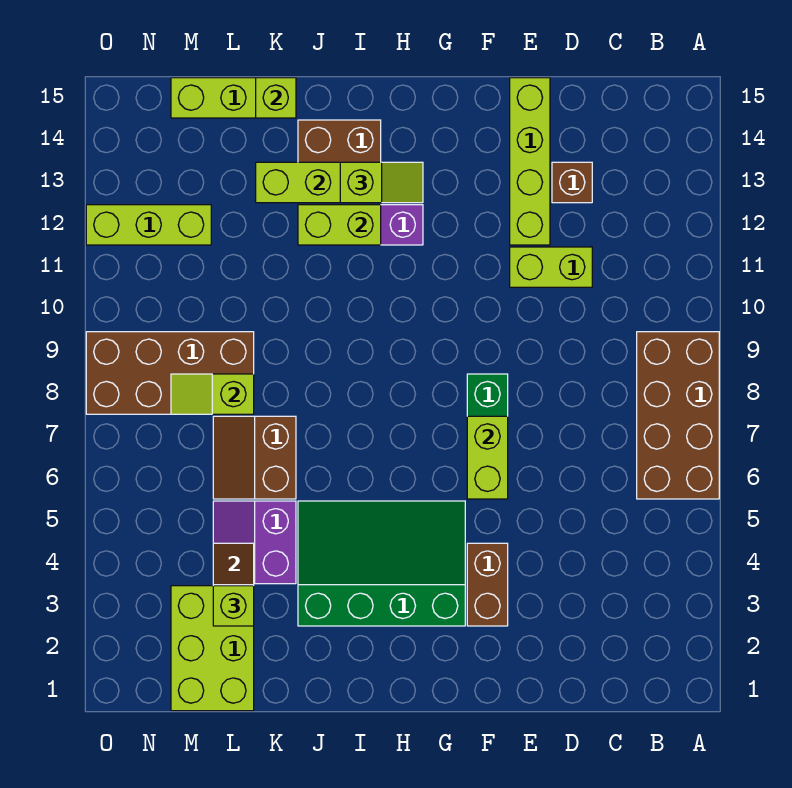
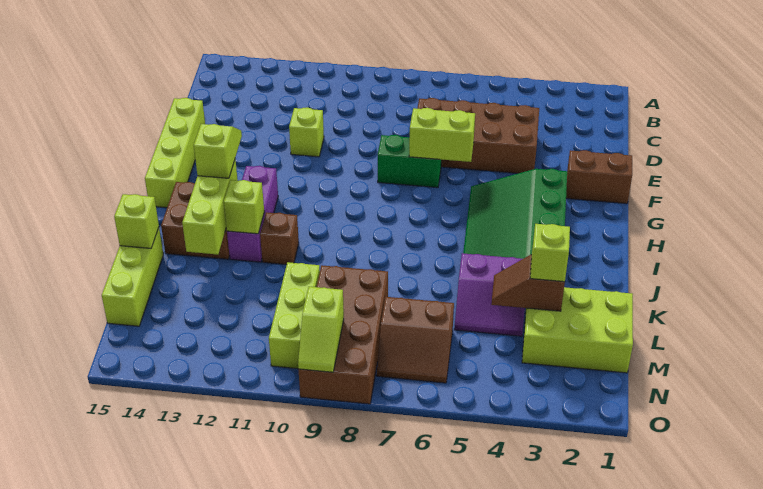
brown brick A6:B9 level 1 -> brown brick D4:E7 level 1
lime brick D11:E11 level 1 -> lime brick E11 level 1
brown brick D13 level 1 -> brown brick J11 level 1
lime brick E12:E15 level 1 -> lime brick E15:H15 level 1
brown brick F3:F4 level 1 -> brown brick F1:F2 level 1
lime brick I12:J12 level 2 -> lime brick J12 level 2
brown slope K6:L7 level 1 top K -> brown slope M6:N7 level 1 top M
lime slope L8:M8 level 2 top L -> lime slope N9:O9 level 2 top N
lime brick M12:O12 level 1 -> lime brick L10:N10 level 1

